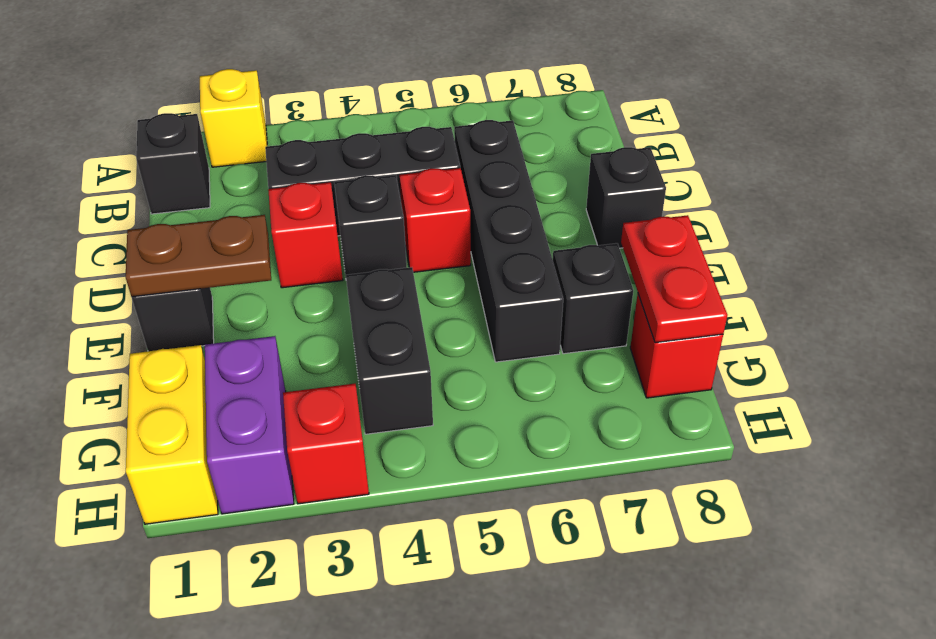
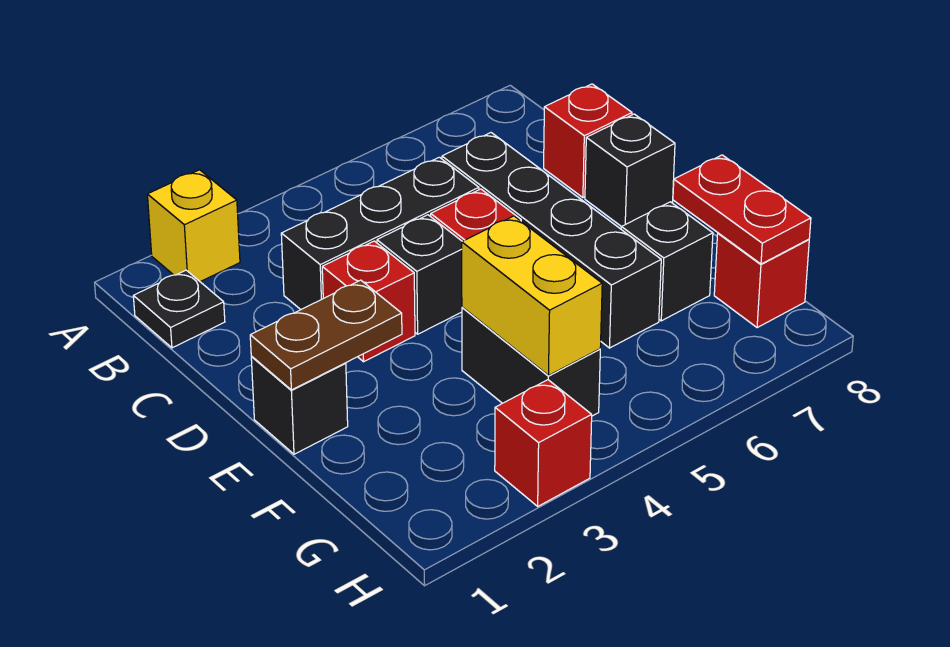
black brick B1 level 1 -> black plate B1 level 1
none -> red brick C8 level 1
yellow brick G1:H1 level 1 -> yellow brick F4:G4 level 2
purple brick G2:H2 level 1 -> none

